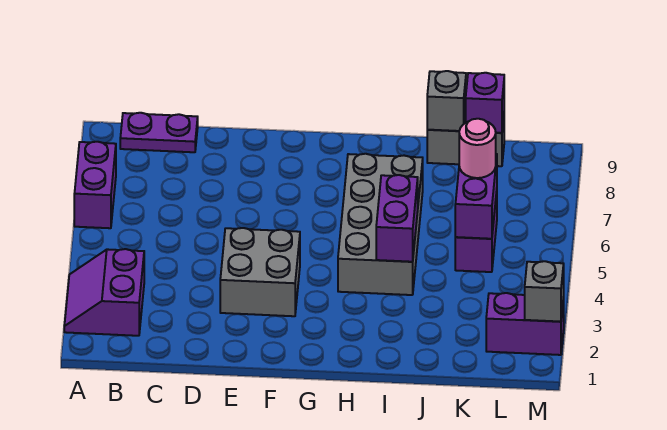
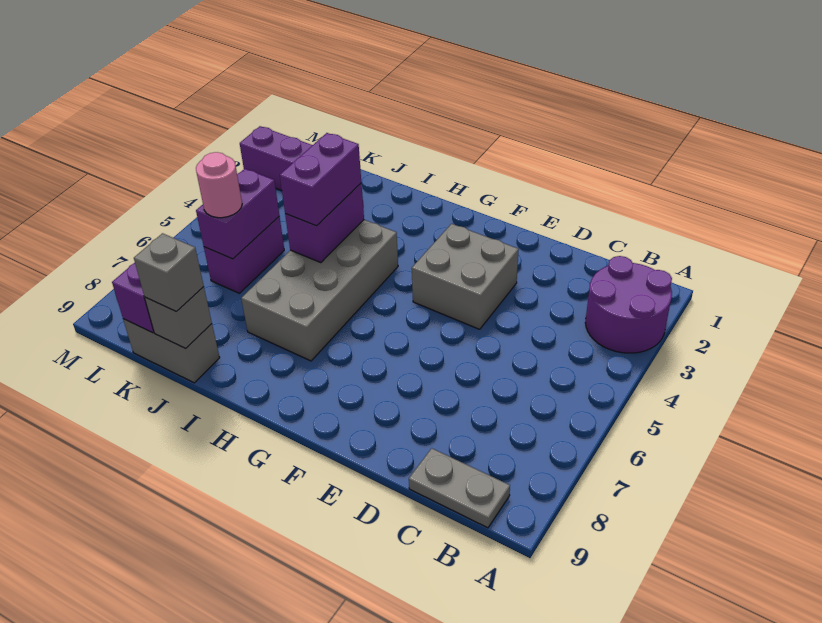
purple slope A2:B3 level 1 top B -> purple round brick A2:B3 level 1
purple brick A6:A7 level 1 -> purple brick I4:I5 level 3
purple plate B9:C9 level 1 -> grey plate B9:C9 level 1
grey brick M2 level 2 -> grey brick J9 level 3

